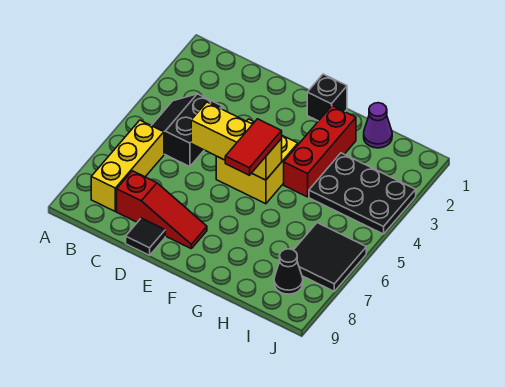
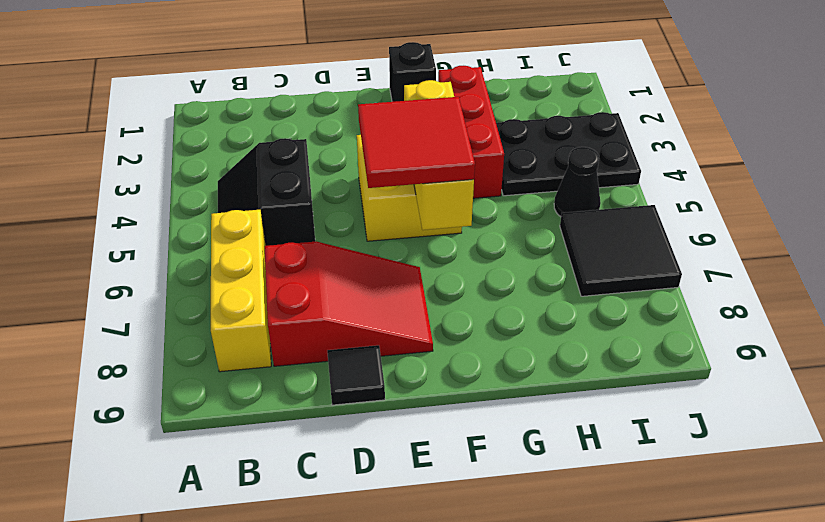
red slope C8:E8 level 1 top C -> red slope C7:E8 level 1 top C
yellow brick D5:F5 level 2 -> yellow brick F4:F6 level 2
red tile F5:F6 level 3 -> red tile E5:F6 level 3
purple cone H1 level 1 -> none
black cone I8 level 1 -> black cone I5 level 1

